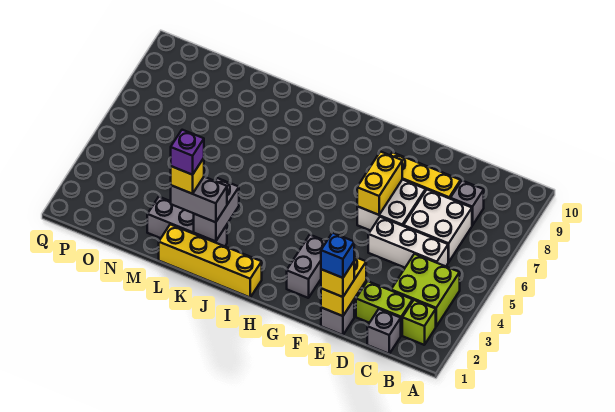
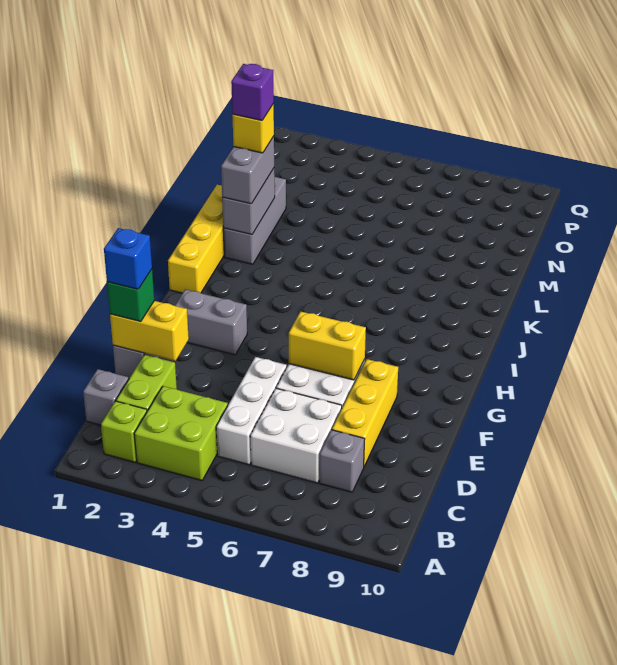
yellow brick E1 level 3 -> green brick E1 level 3
grey brick K2:K3 level 2 -> grey brick K2:L2 level 2

